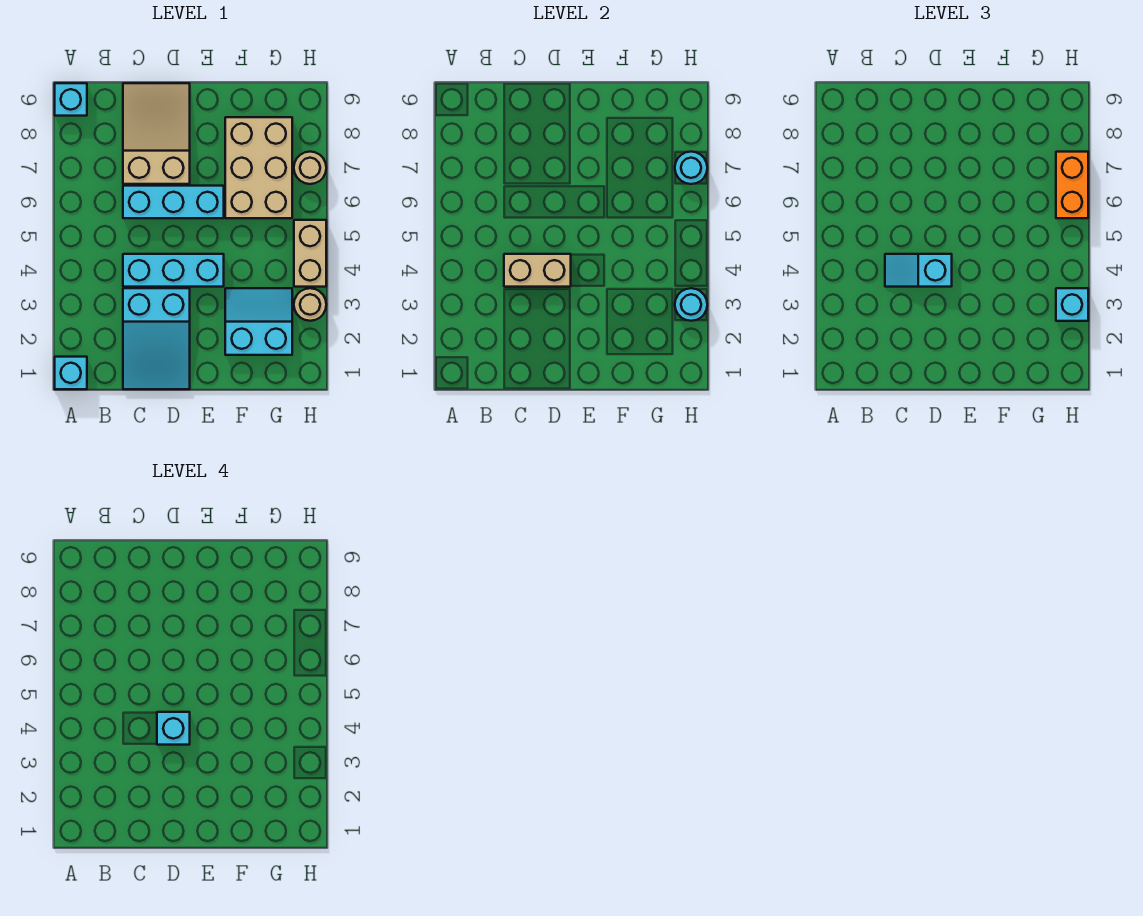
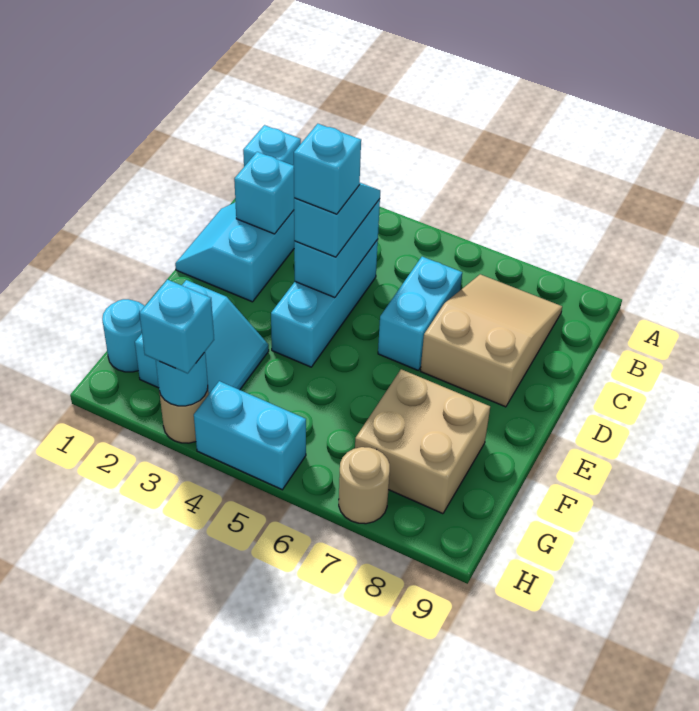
cyan brick A9 level 1 -> cyan brick C2 level 2
cyan slope C1:D3 level 1 top 3 -> cyan slope C1:D2 level 1 top 2
tan brick C4:D4 level 2 -> cyan brick C4:D4 level 2
cyan brick C6:E6 level 1 -> cyan brick C6:D6 level 1
tan slope C7:D9 level 1 top 7 -> tan slope B7:D8 level 1 top D
tan brick F6:G8 level 1 -> tan brick F7:G8 level 1
tan brick H4:H5 level 1 -> cyan brick H4:H5 level 1
orange brick H6:H7 level 3 -> none
cyan round brick H7 level 2 -> cyan round brick G1 level 1

